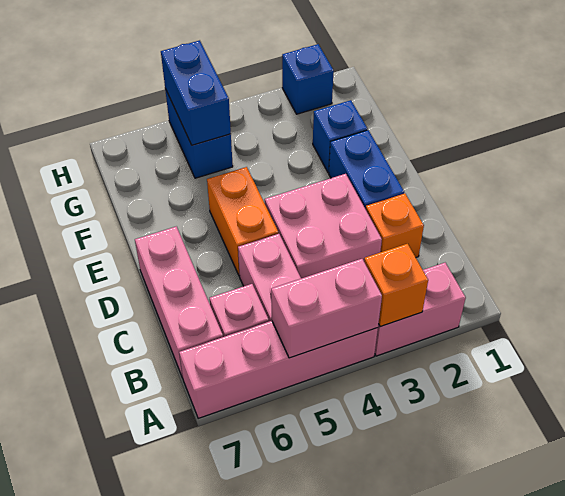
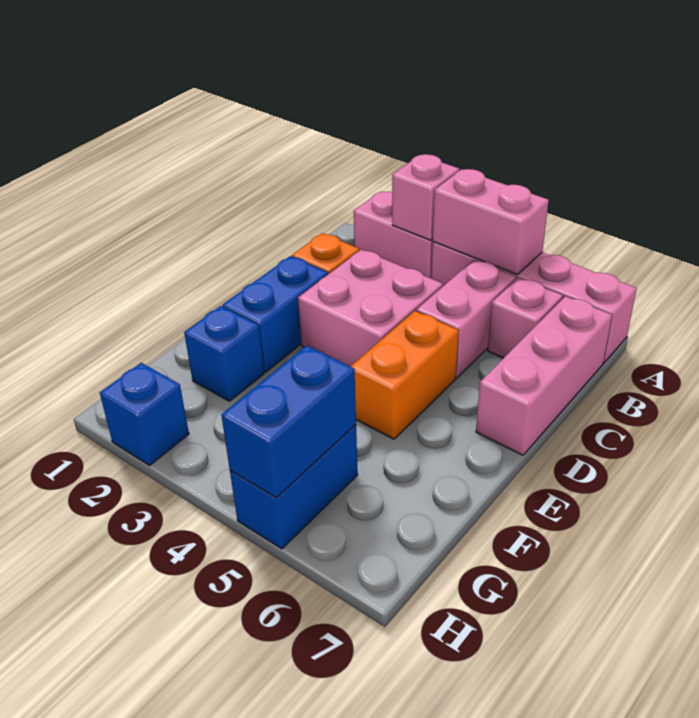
orange brick A3 level 2 -> pink brick A3 level 2

